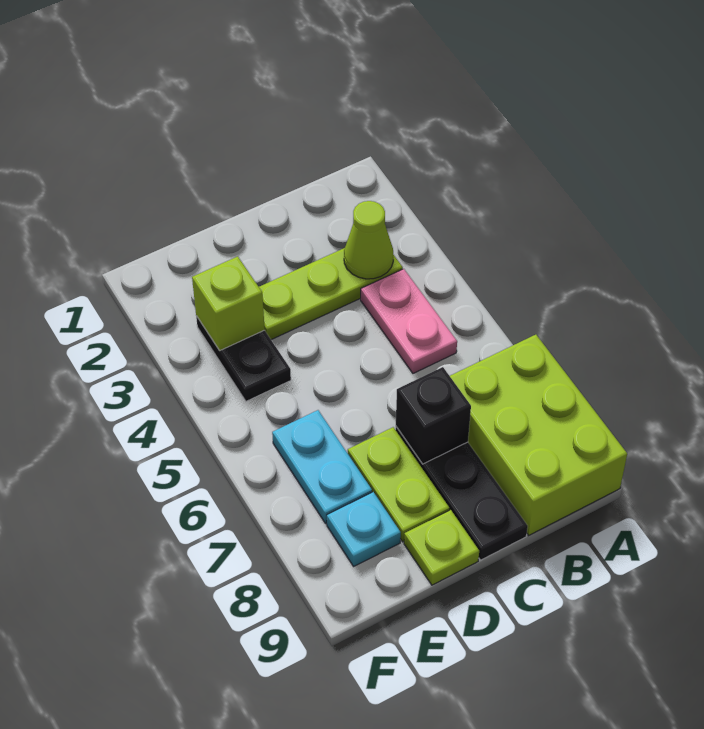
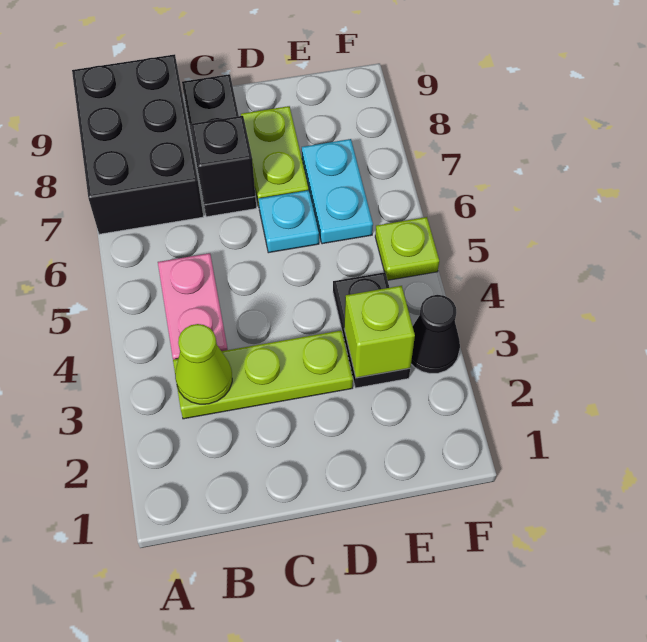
lime brick A7:B9 level 1 -> black brick A7:B9 level 1
lime plate D9 level 1 -> lime plate F5 level 1
cyan plate E8 level 1 -> cyan plate D6 level 1
none -> black cone F3 level 1

